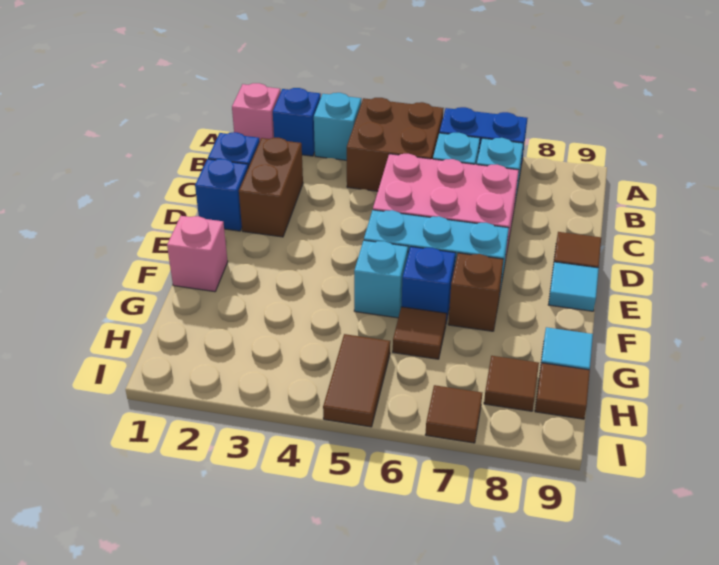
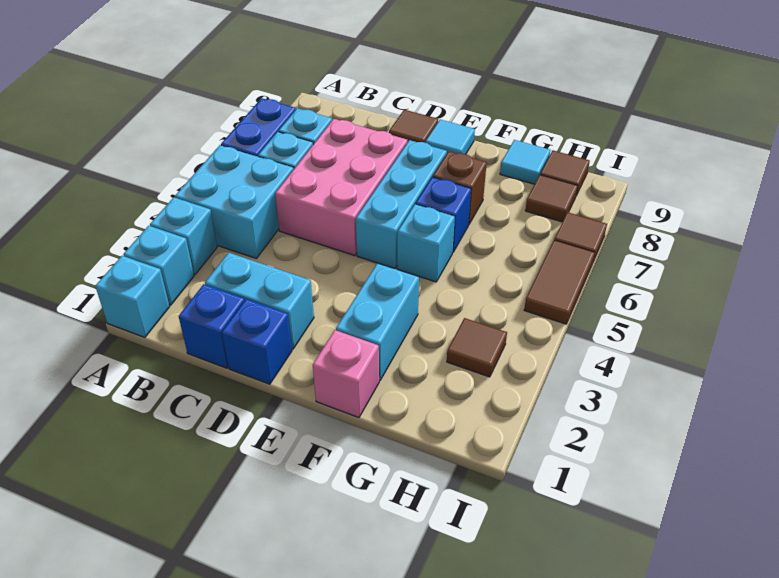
pink brick A1 level 1 -> cyan brick A1 level 1
blue brick A2 level 1 -> cyan brick A2 level 1
brown brick A4:B5 level 1 -> cyan brick A4:B5 level 1
brown brick C2:D2 level 1 -> cyan brick C2:D2 level 1
none -> cyan brick F2:F3 level 1
brown tile G6 level 1 -> brown tile H3 level 1
brown tile H5:I5 level 1 -> brown tile I5:I6 level 1

